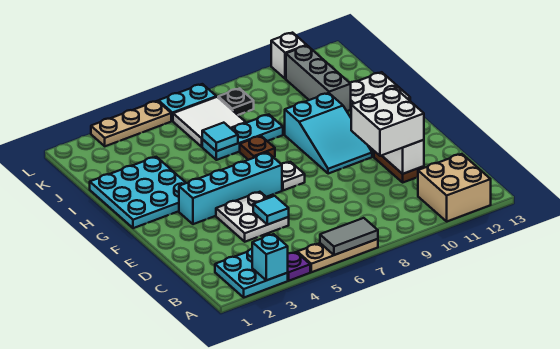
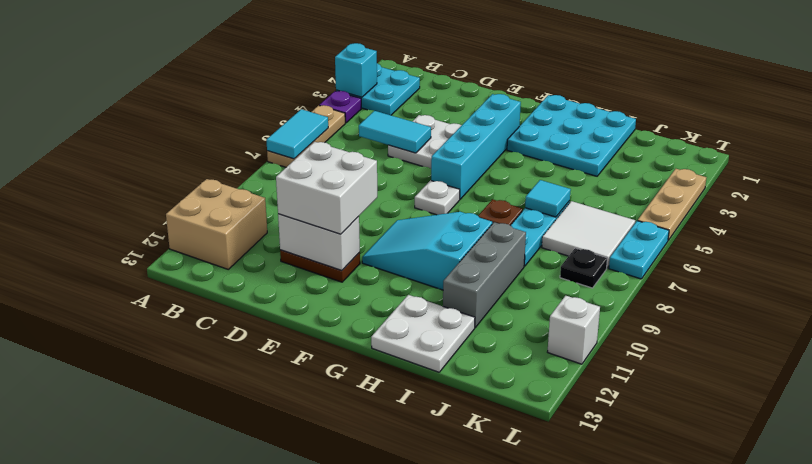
grey tile A6:A7 level 2 -> cyan tile A6:A7 level 2
cyan tile D5 level 2 -> cyan tile C5:D5 level 2
grey brick I11:K11 level 1 -> grey brick I9:I11 level 1

